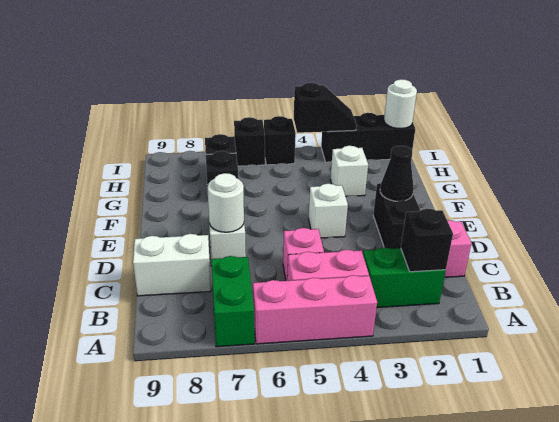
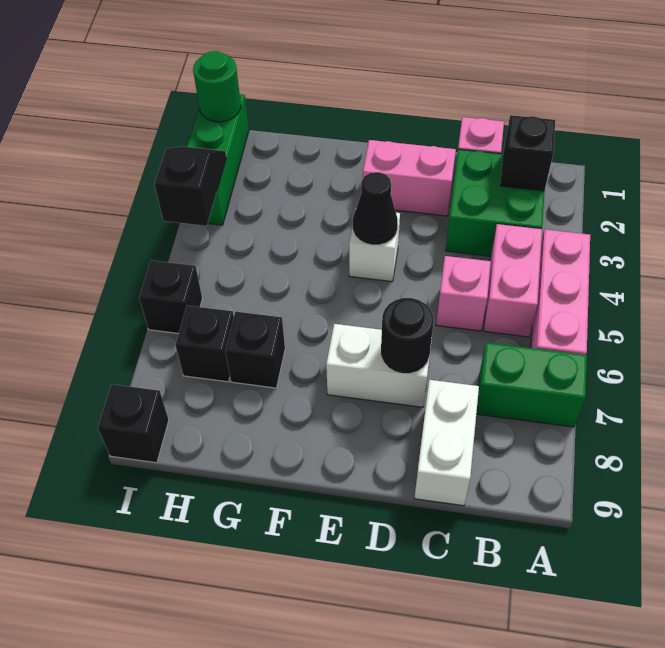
green brick B2:B3 level 1 -> green brick B2:C3 level 1
black brick D2:E2 level 1 -> pink brick D2:E2 level 1
white round brick D7 level 2 -> black round brick D7 level 2
black cone E2 level 2 -> black cone E4 level 2
white brick G3 level 1 -> none
black brick I1:I3 level 1 -> green brick I1:I3 level 1
white round brick I1 level 2 -> green round brick I1 level 2
black brick I5 level 1 -> black brick I9 level 1

